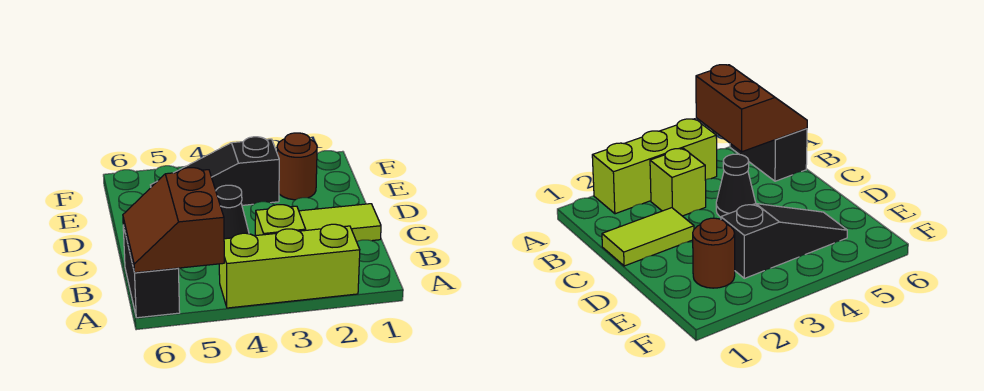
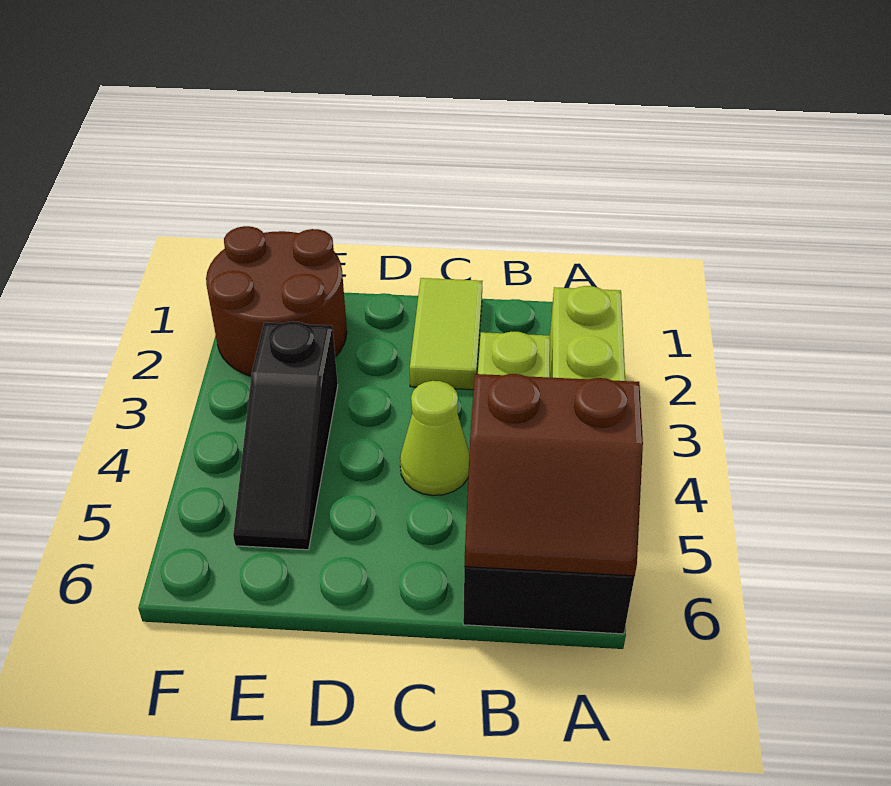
black cone C4 level 1 -> lime cone C4 level 1
brown round brick E2 level 1 -> brown round brick E1:F2 level 1

